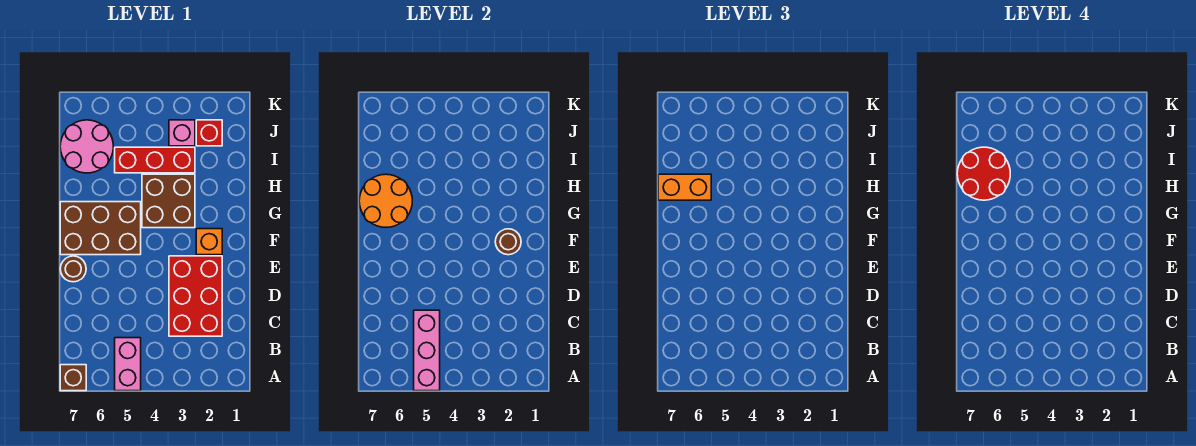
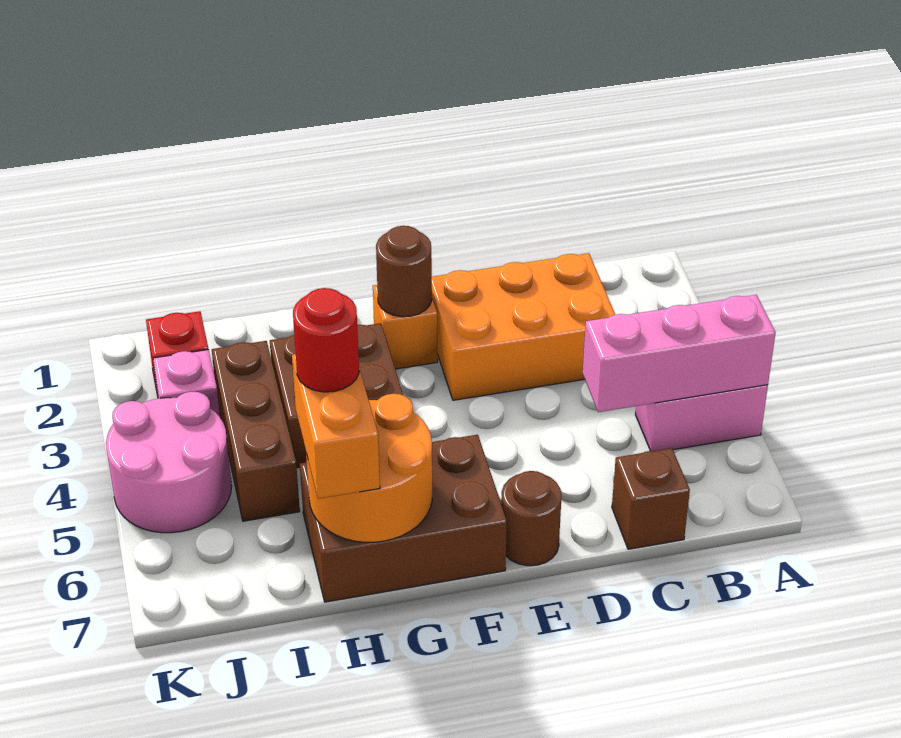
brown brick A7 level 1 -> brown brick C7 level 1
red brick C2:E3 level 1 -> orange brick C2:E3 level 1
brown brick F5:G7 level 1 -> brown brick F6:H7 level 1
red round brick H6:I7 level 4 -> red round brick H6 level 4
red brick I3:I5 level 1 -> brown brick I3:I5 level 1
pink round brick I6:J7 level 1 -> pink round brick J4:K5 level 1

